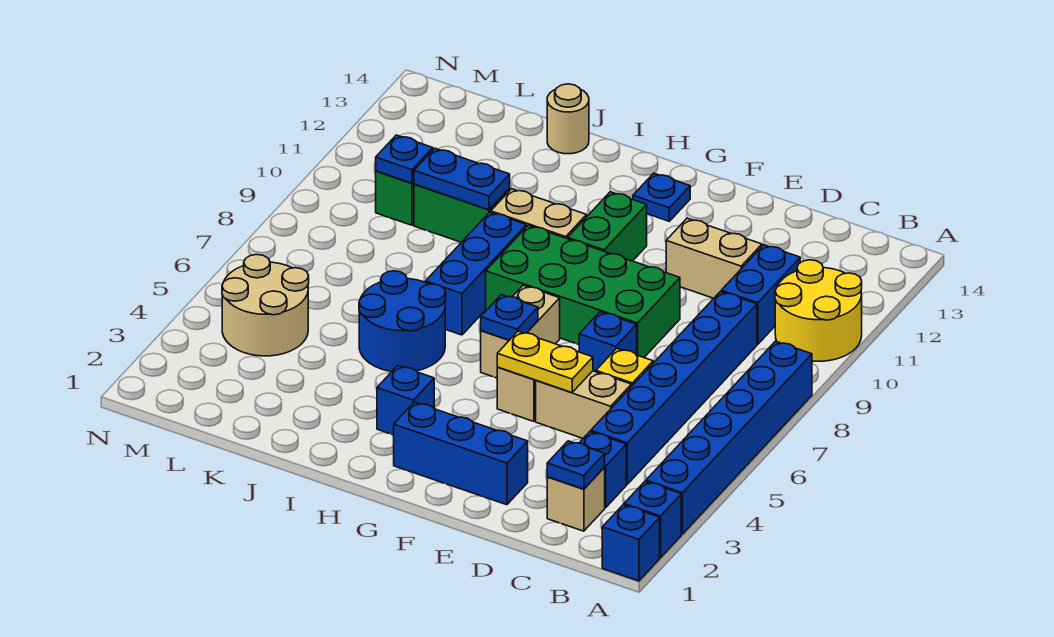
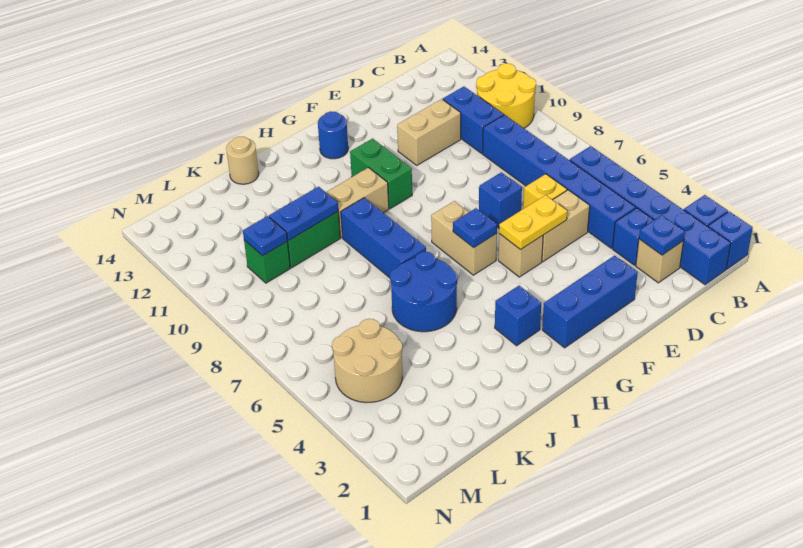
blue brick A3:A8 level 1 -> blue brick B1:B6 level 1
green brick E8:H9 level 1 -> none
blue plate G13 level 1 -> blue round brick G13 level 1

